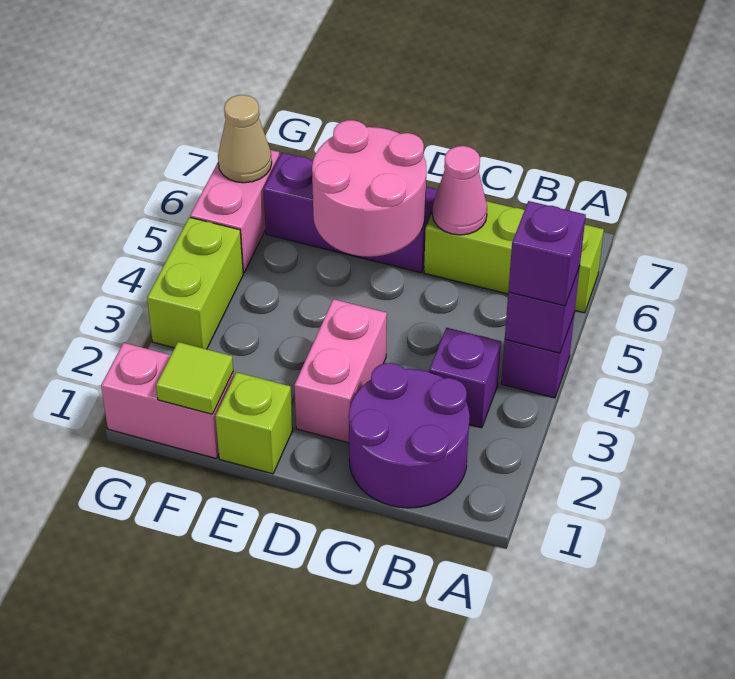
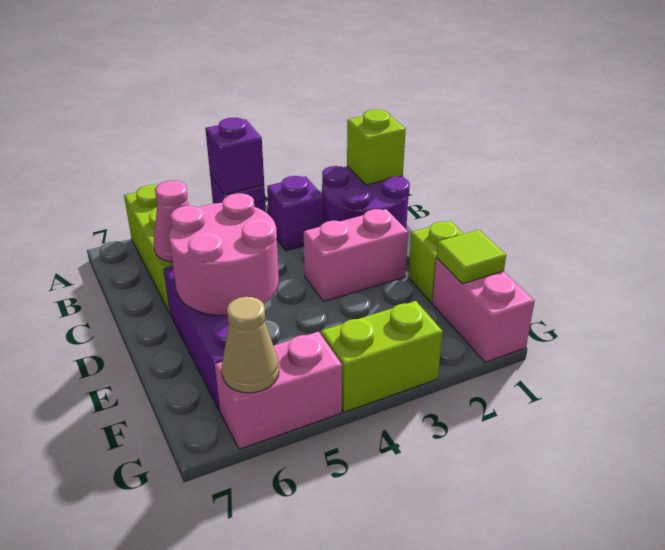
purple brick A4 level 3 -> none
none -> lime brick B1 level 2

